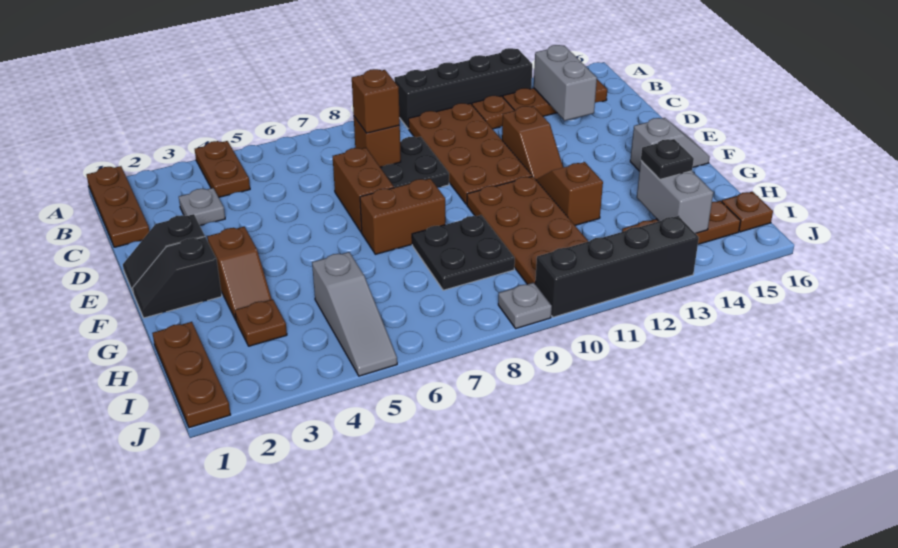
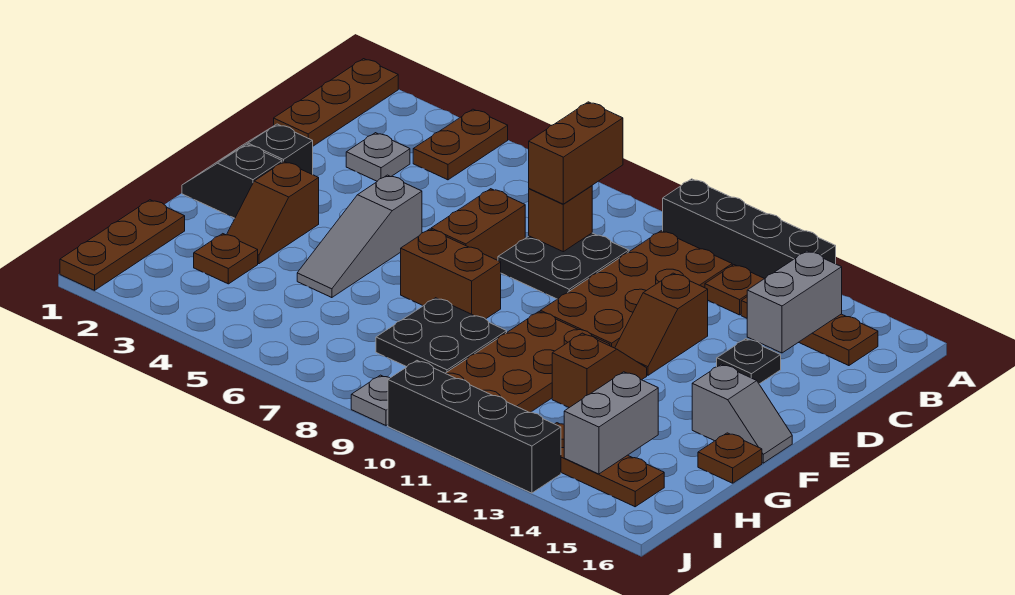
brown brick C8 level 3 -> brown brick B8:C8 level 3
grey slope H5:J5 level 1 top H -> grey slope E5:G5 level 1 top E
black plate H14 level 3 -> black plate D14 level 1
brown plate I16 level 1 -> brown plate G16 level 1

